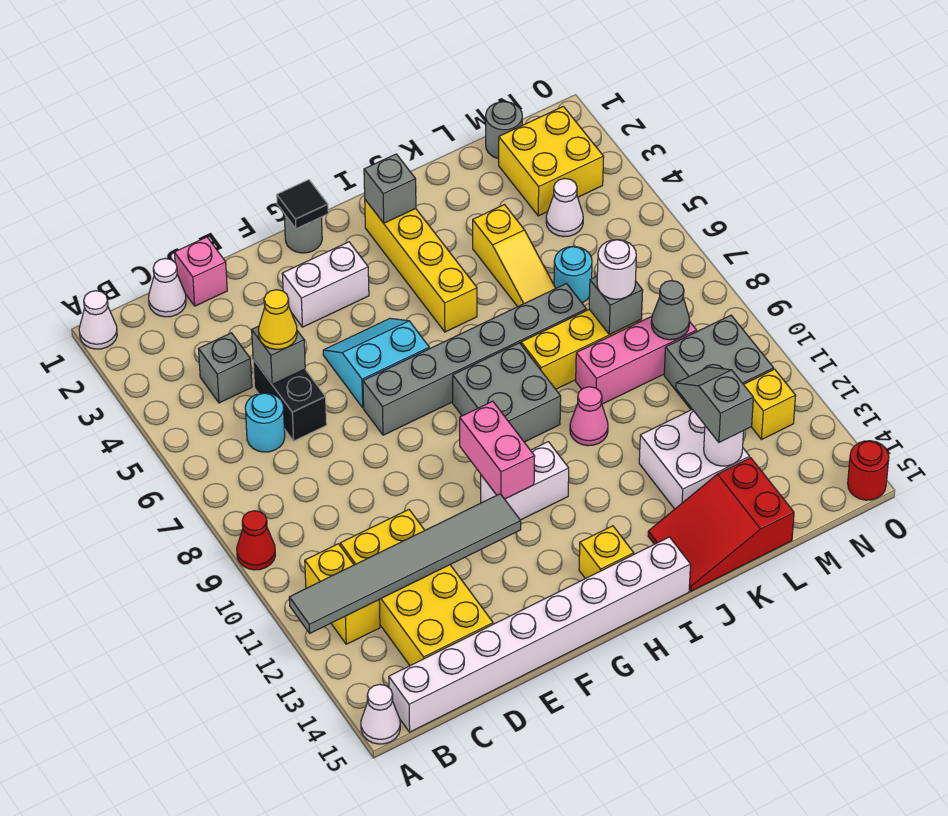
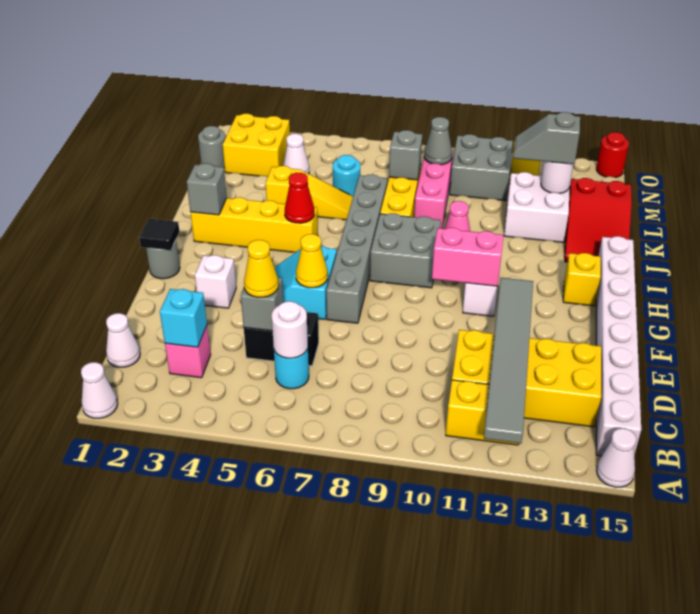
red cone A9 level 1 -> red cone I5 level 2
none -> cyan brick C3 level 2
grey brick C4 level 1 -> none
pink brick D1 level 1 -> pink brick C3 level 1
white brick F3:G3 level 1 -> white brick F3 level 1
none -> yellow cone F6 level 2
white round brick L8 level 3 -> white round brick C6 level 2

